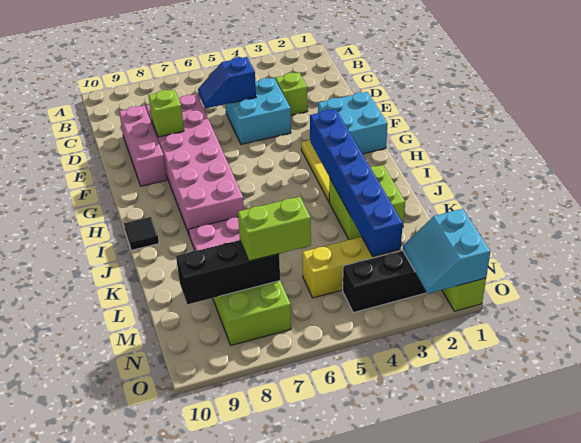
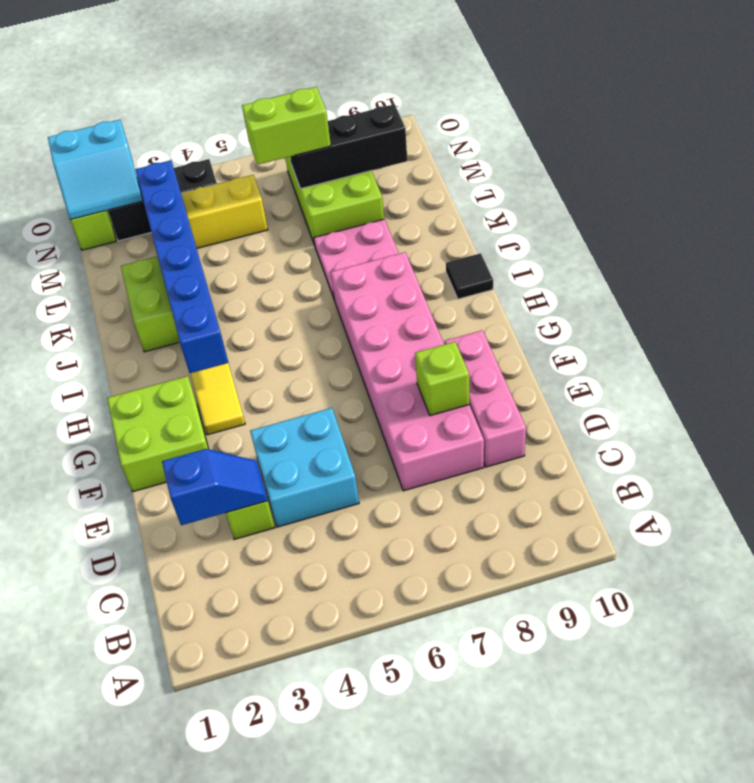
blue slope D5:D6 level 2 top 5 -> blue slope D2:D3 level 2 top 2
cyan brick F1:G2 level 1 -> lime brick F1:G2 level 1
cyan slope N1:O2 level 2 top 1 -> cyan slope N1:O2 level 2 top O

